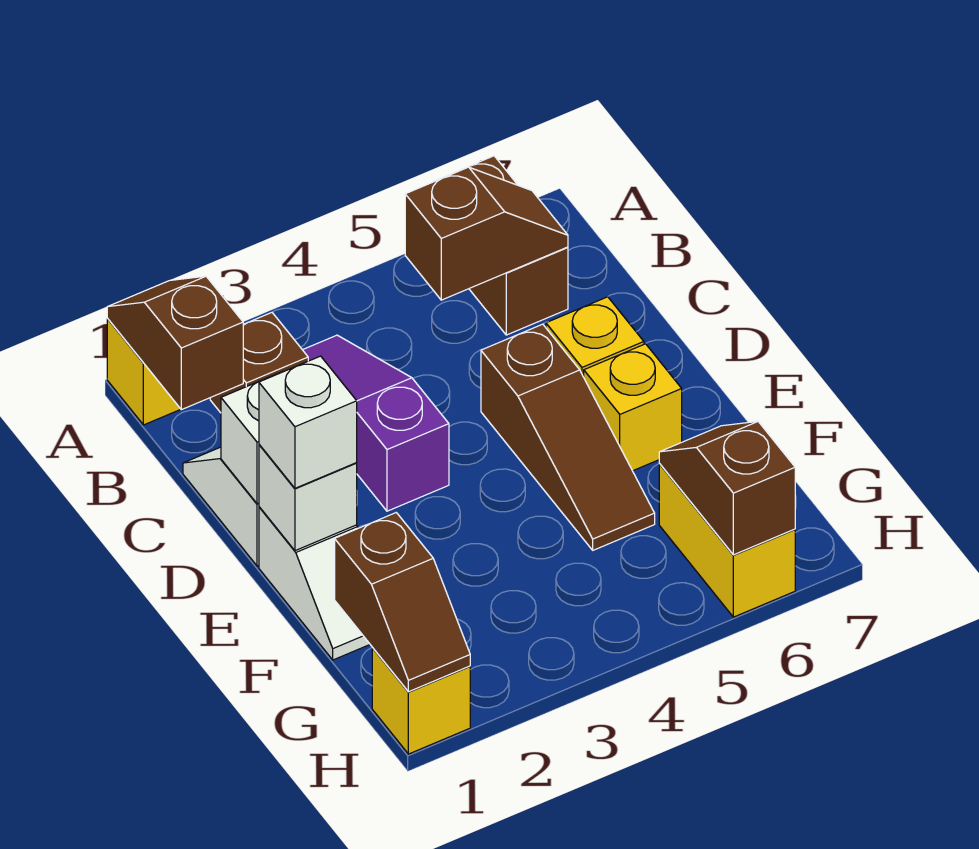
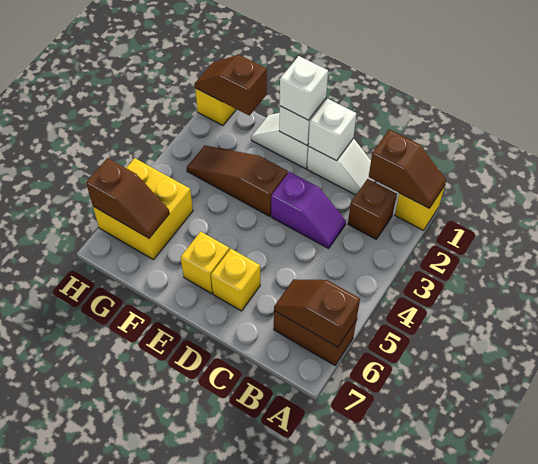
purple slope B3:D3 level 1 top D -> purple slope C3:D3 level 1 top D
brown slope B5:B6 level 2 top 5 -> brown slope A6:B6 level 2 top A
brown slope D5:F5 level 1 top D -> brown slope E3:G3 level 1 top E
yellow brick G6:H6 level 1 -> yellow brick G5:H6 level 1

